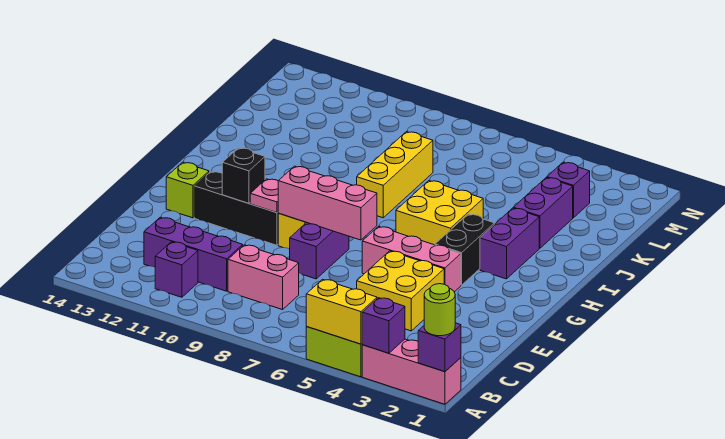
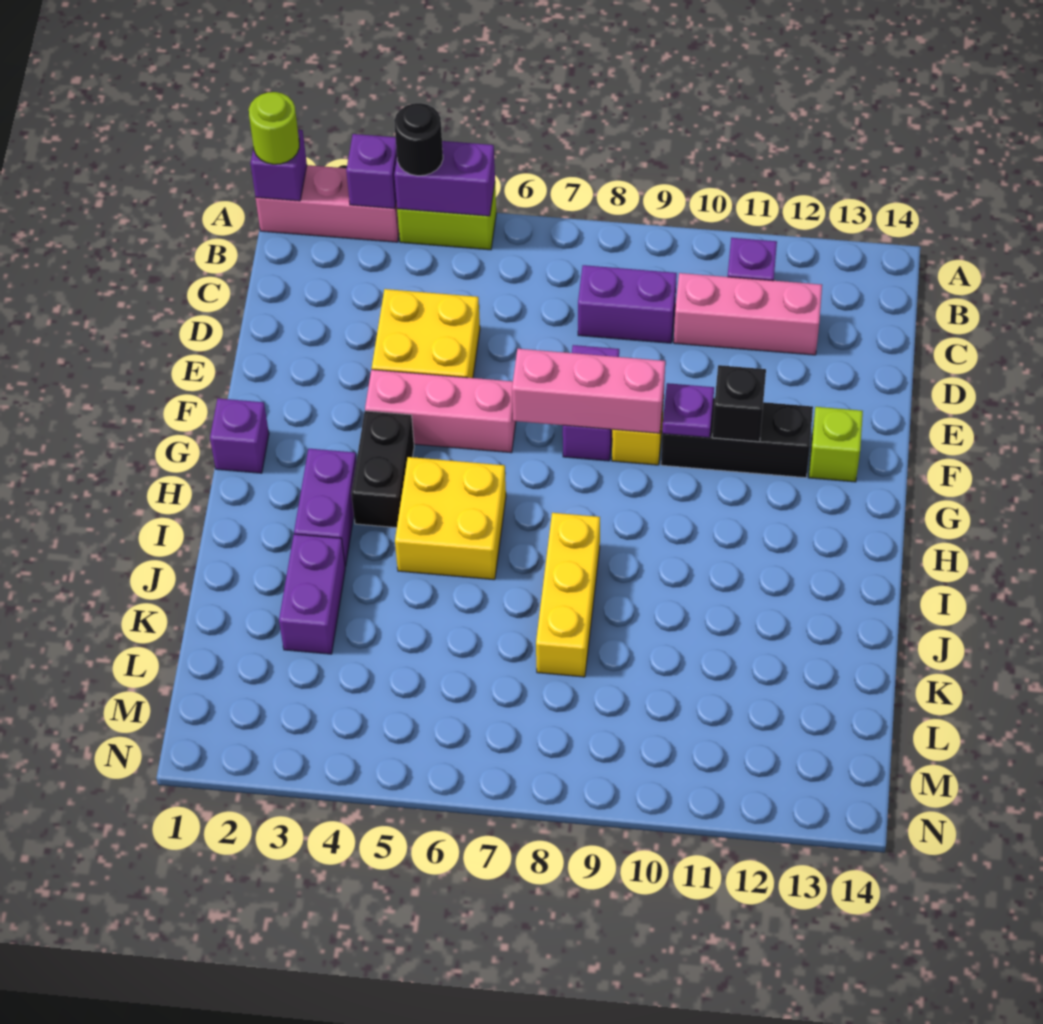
yellow brick A4:A5 level 2 -> purple brick A4:A5 level 2
none -> black round brick A4 level 3
pink brick C8:C9 level 1 -> purple brick C8:C9 level 1
purple brick C10:C12 level 1 -> pink brick C10:C12 level 1
pink plate F10 level 2 -> purple plate F10 level 2
purple brick L3 level 1 -> purple brick G1 level 1

